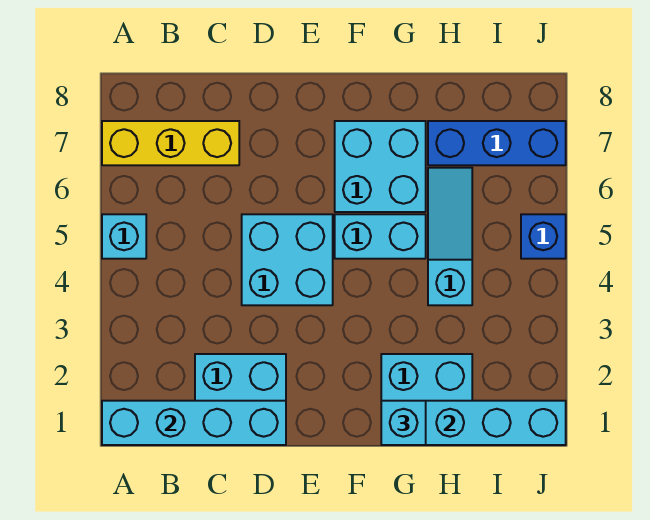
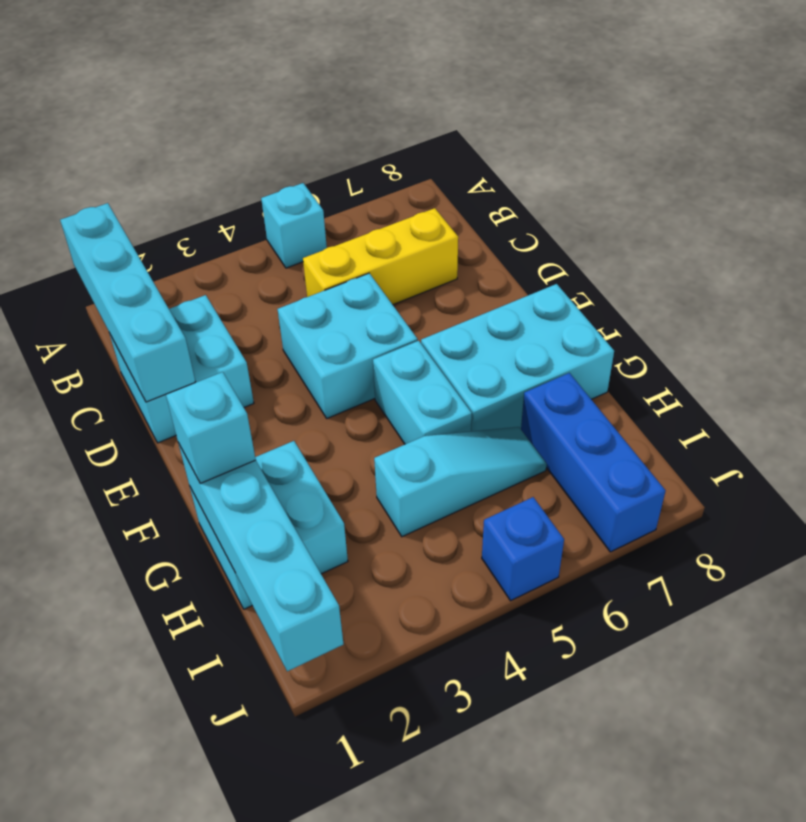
yellow brick A7:C7 level 1 -> yellow brick C5:C7 level 1
cyan brick F6:G7 level 1 -> cyan brick F6:G8 level 1

